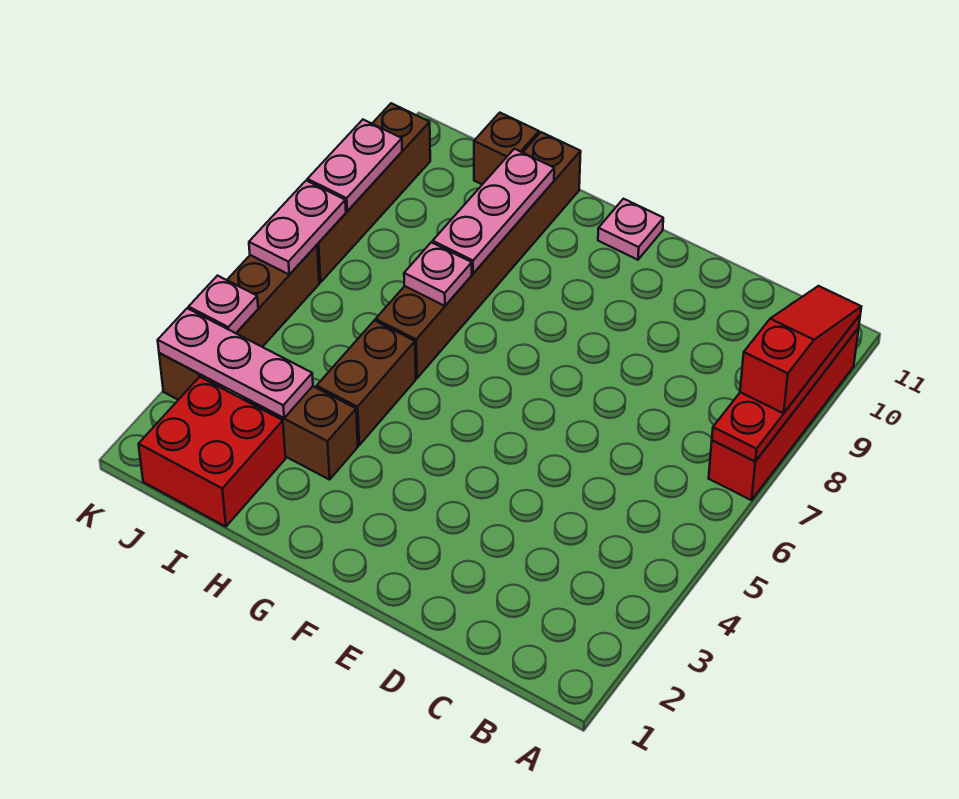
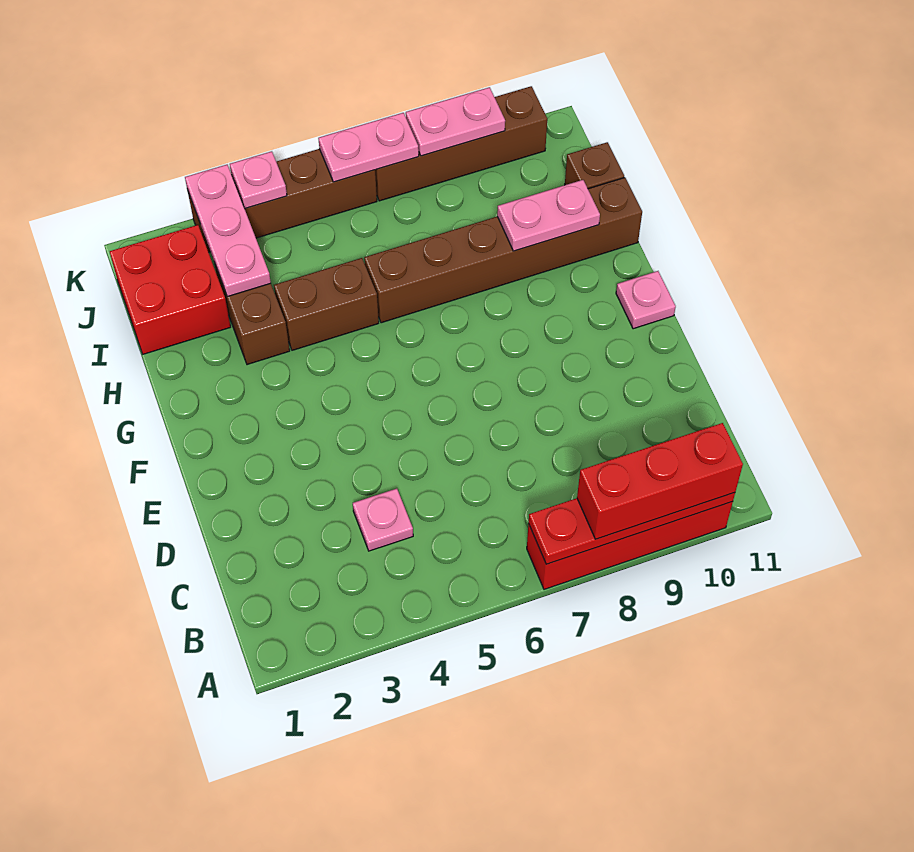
red slope A8:A10 level 3 top 8 -> red brick A8:A10 level 3
pink plate H7 level 2 -> pink plate C4 level 1
pink plate H8:H10 level 2 -> pink plate H9:H10 level 2

